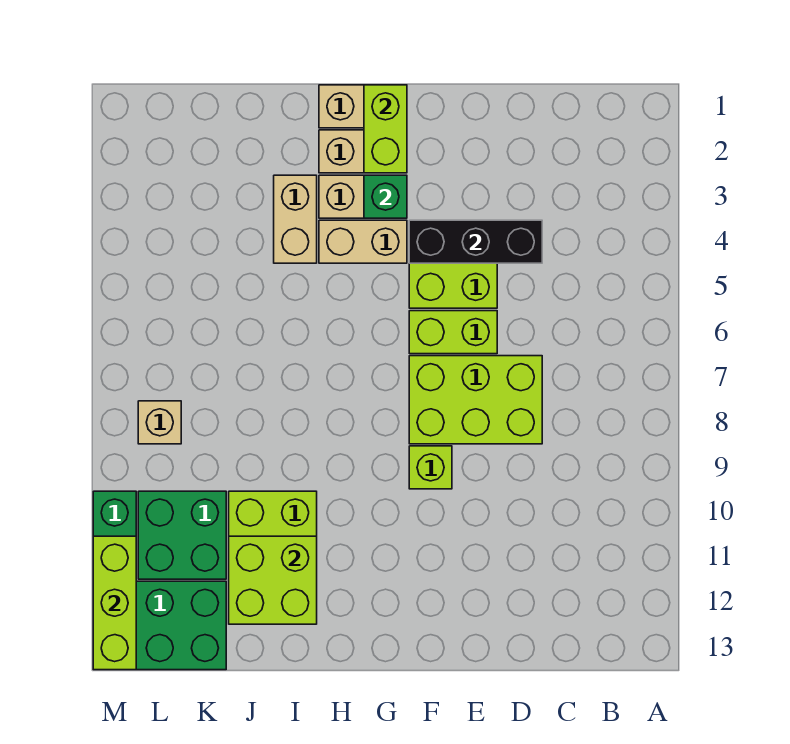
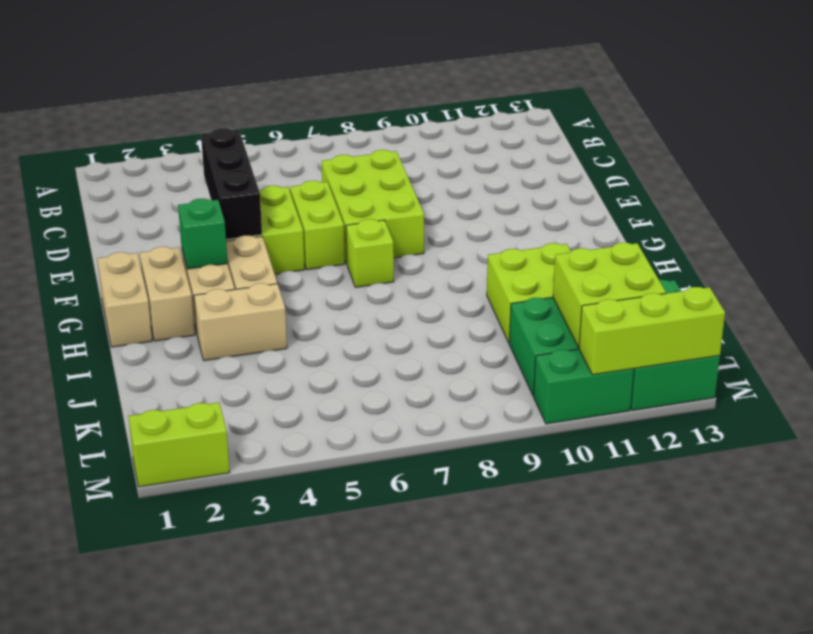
lime brick F9 level 1 -> lime brick G7 level 1
lime brick G1:G2 level 2 -> lime brick M1:M2 level 1
lime brick I11:J12 level 2 -> lime brick K11:L12 level 2
tan brick L8 level 1 -> none

